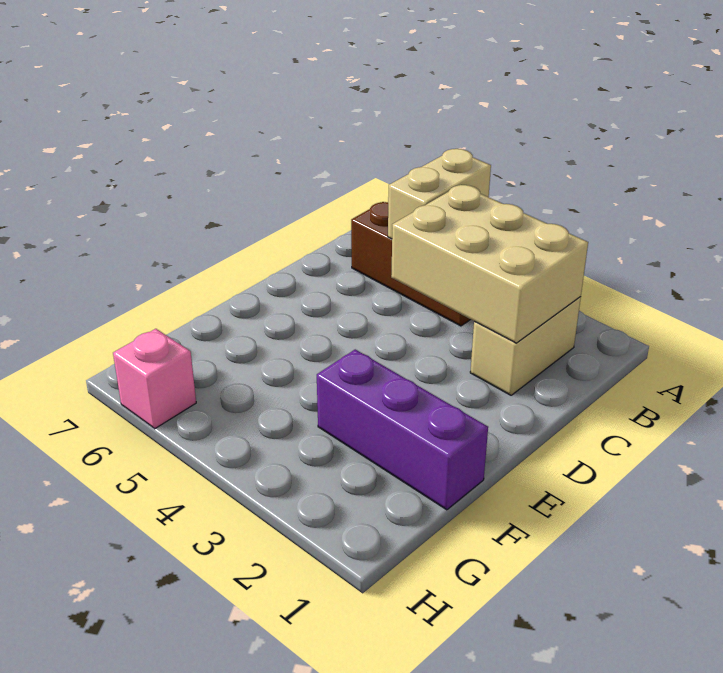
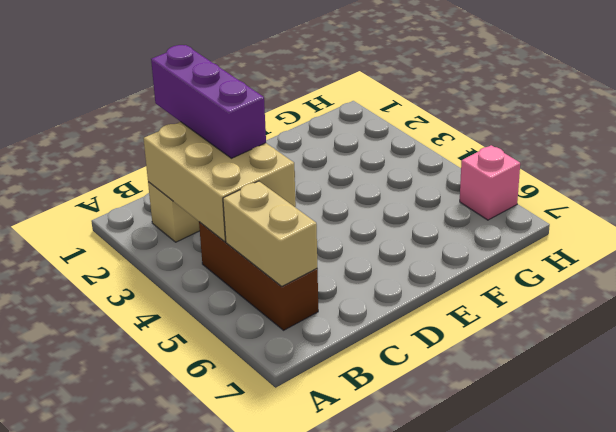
tan brick A5:B5 level 2 -> tan brick B5:B6 level 2
purple brick F1:F3 level 1 -> purple brick C1:C3 level 3

